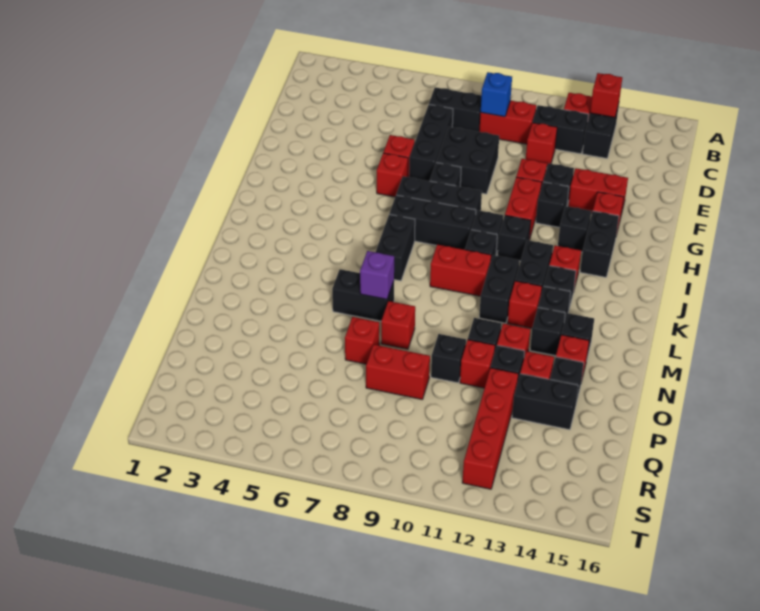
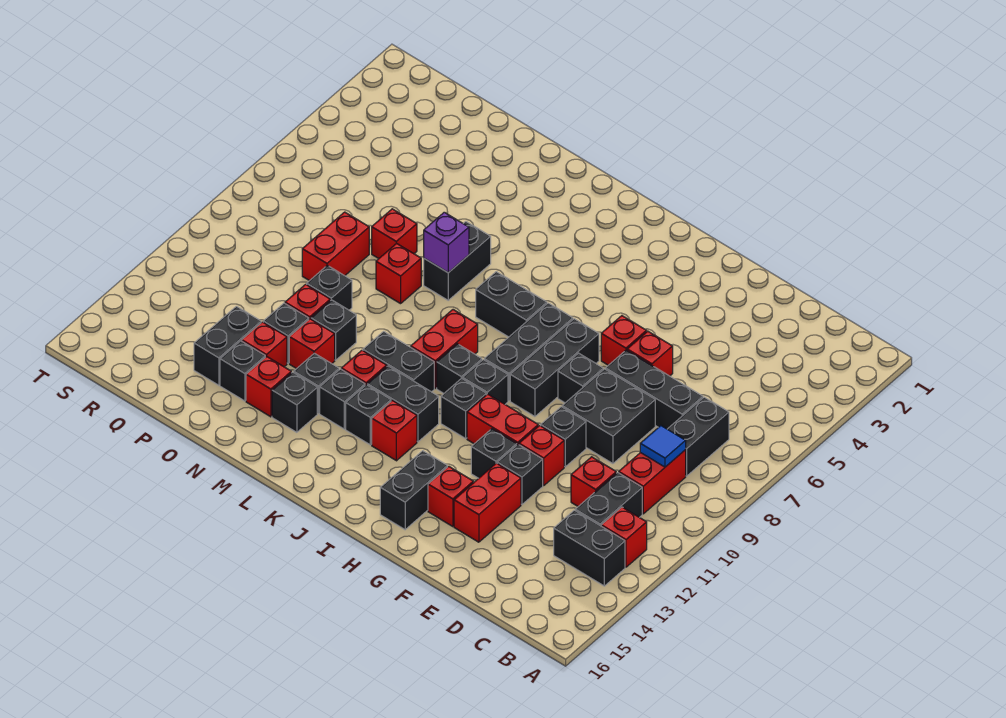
red brick B13 level 2 -> none
blue brick C9 level 2 -> blue tile C9 level 2
black brick H13 level 1 -> black brick F10 level 1
black brick H14:I14 level 1 -> black brick H14:H15 level 1
red brick P12:S12 level 1 -> none

